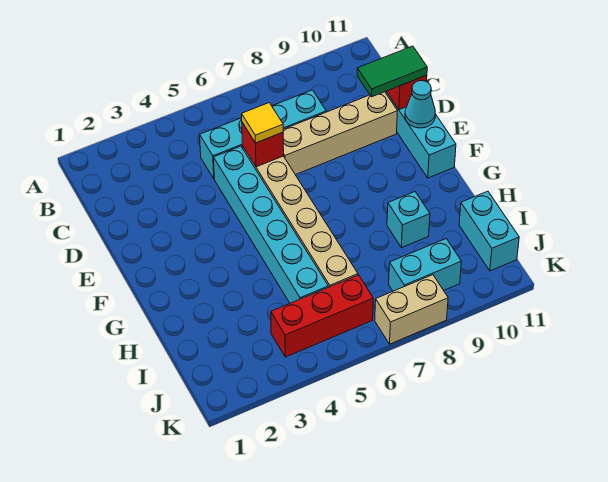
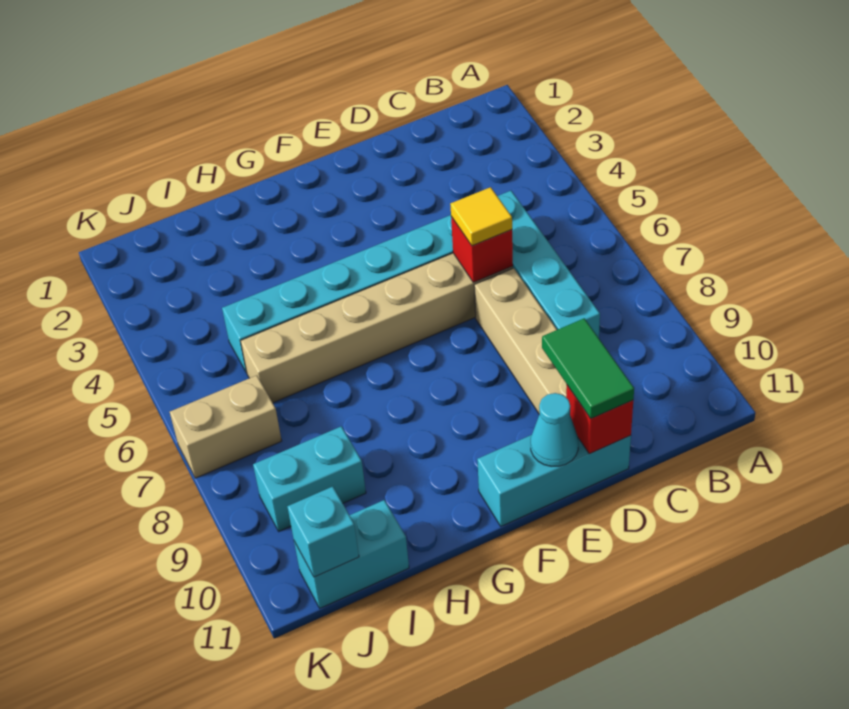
cyan brick H9 level 1 -> cyan brick J11 level 2
red brick J4:J6 level 1 -> none
cyan brick J8:J9 level 1 -> cyan brick I9:J9 level 1
tan brick K7:K8 level 1 -> tan brick J7:K7 level 1

